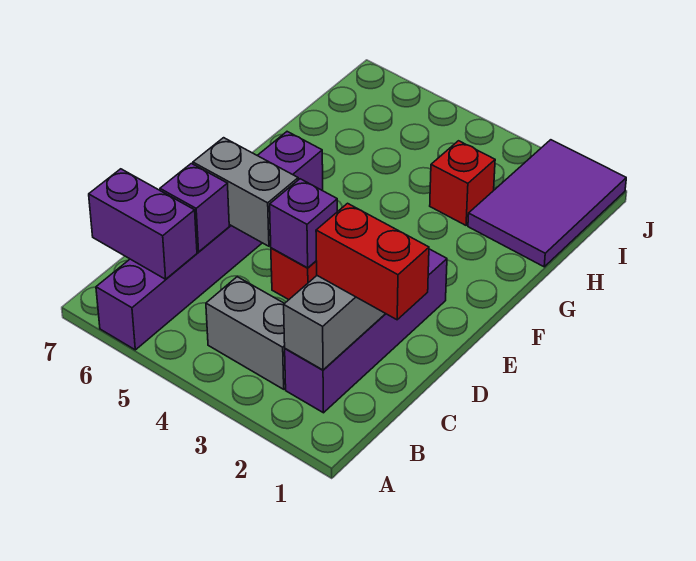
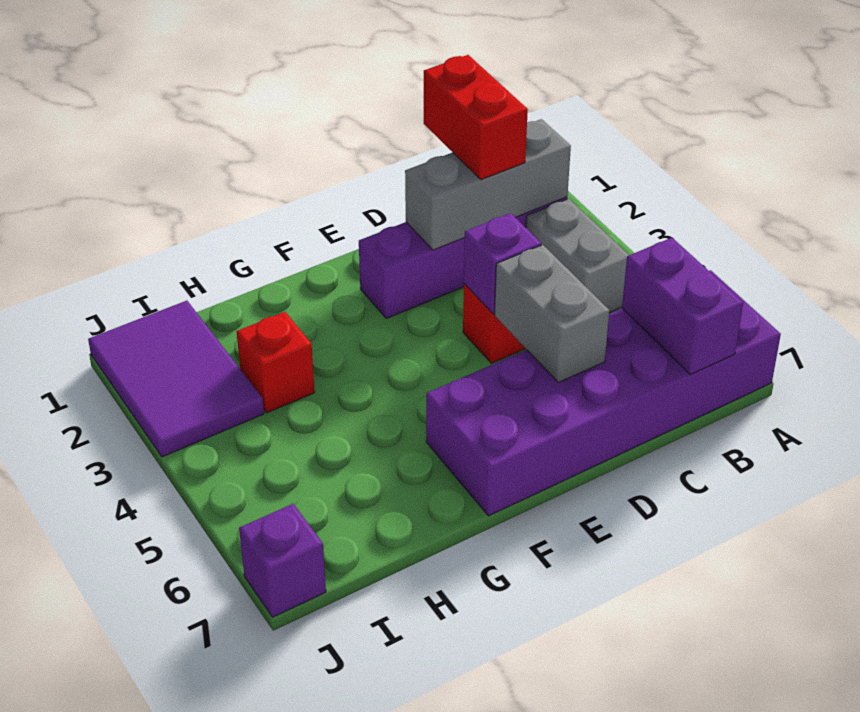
purple brick A6:F6 level 1 -> purple brick A6:F7 level 1
purple brick C6 level 2 -> purple brick J7 level 1
purple tile H1:J2 level 1 -> purple tile I1:J3 level 1

